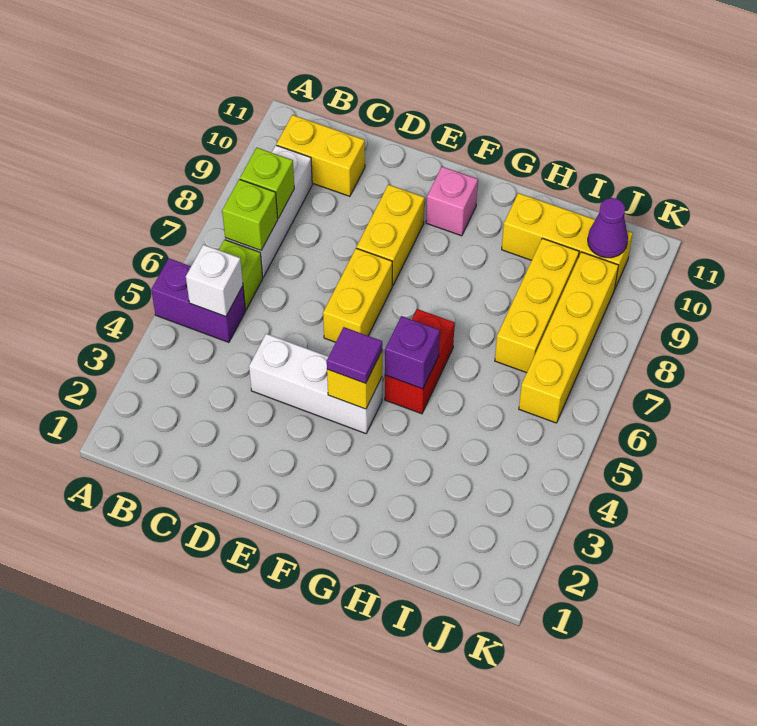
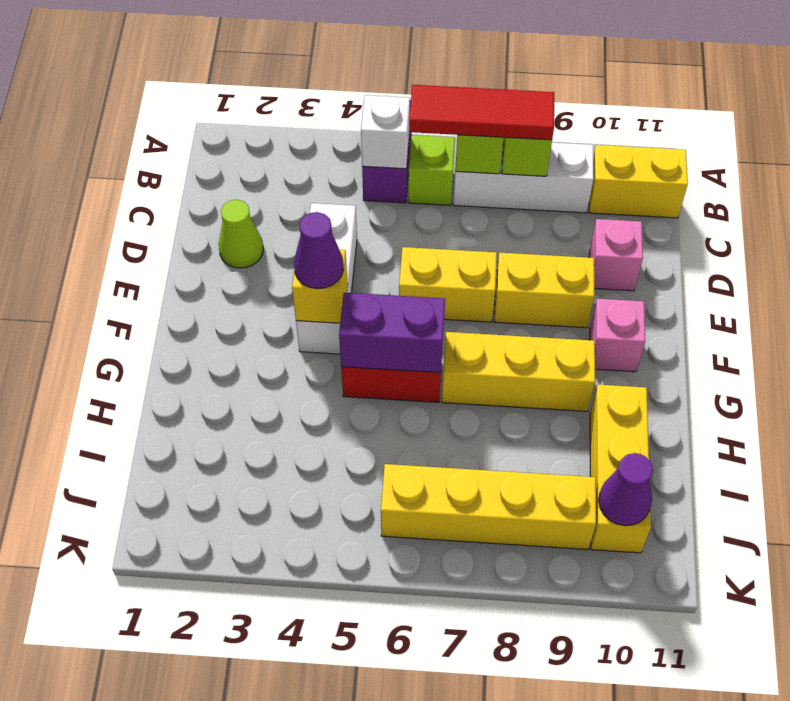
none -> red tile B6:B8 level 3
yellow brick B10:C10 level 1 -> yellow brick B10:B11 level 1
none -> lime cone D2 level 1
none -> pink brick D10 level 1
purple tile F4 level 3 -> purple cone F4 level 3
purple brick G5 level 2 -> purple brick G5:G6 level 2
yellow brick I7:I9 level 1 -> yellow brick G7:G9 level 1

